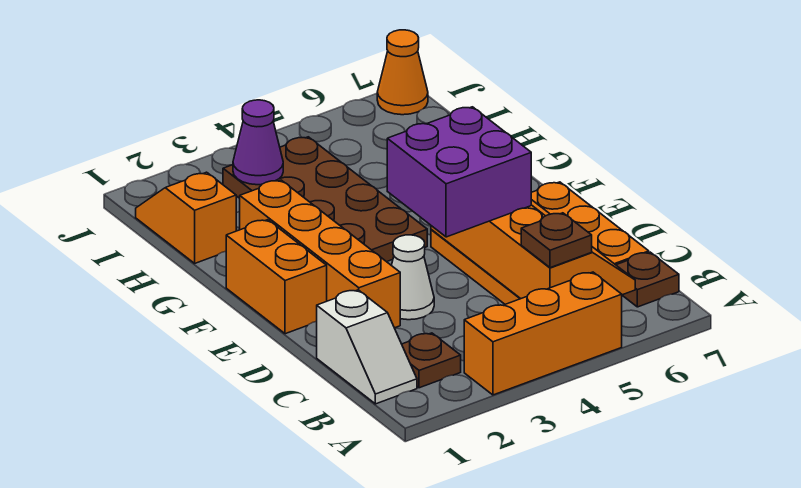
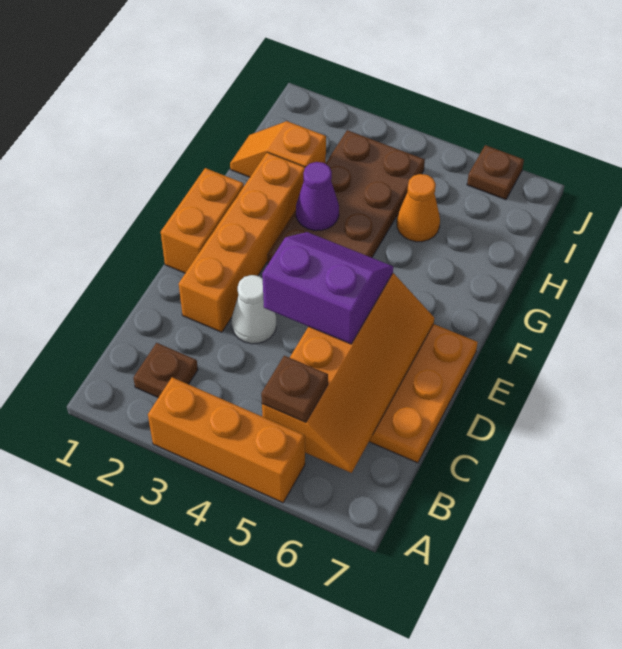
white slope B1:C1 level 1 top C -> none
brown plate B7 level 1 -> brown plate J6 level 1
purple brick D4:E5 level 3 -> purple slope D4:E5 level 3 top D
orange slope H1:I1 level 1 top H -> orange slope H1:H2 level 1 top 2
purple cone I3 level 2 -> purple cone G3 level 2
orange cone J7 level 1 -> orange cone H5 level 1

